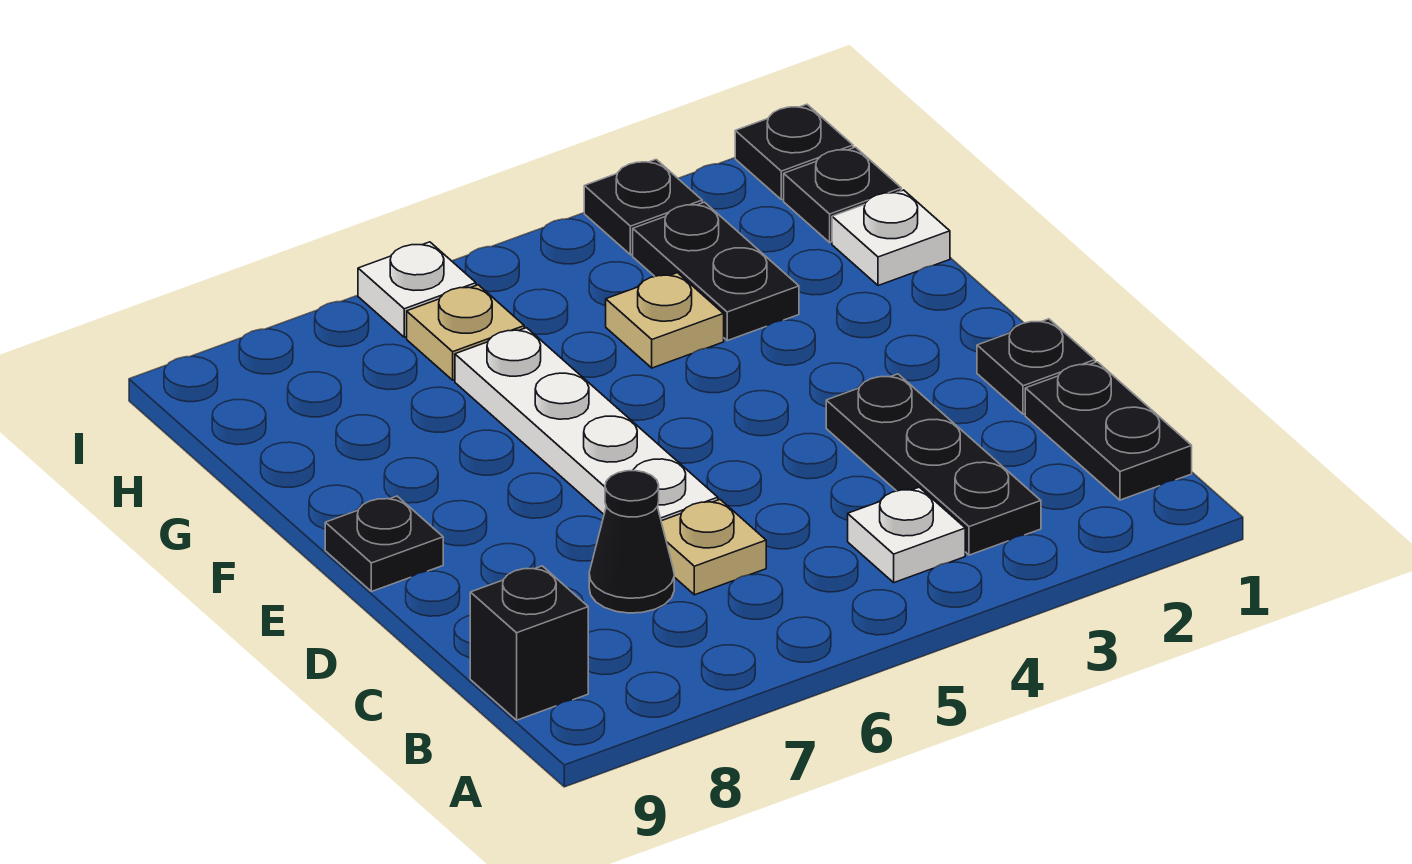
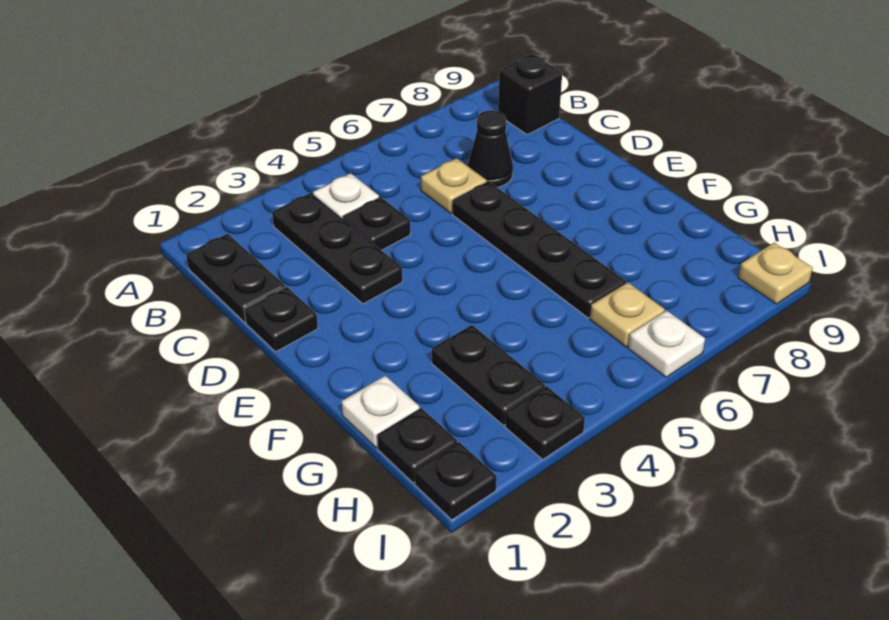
white plate D6:G6 level 1 -> black plate D6:G6 level 1
black plate E9 level 1 -> black plate C4 level 1
tan plate G4 level 1 -> tan plate I9 level 1

